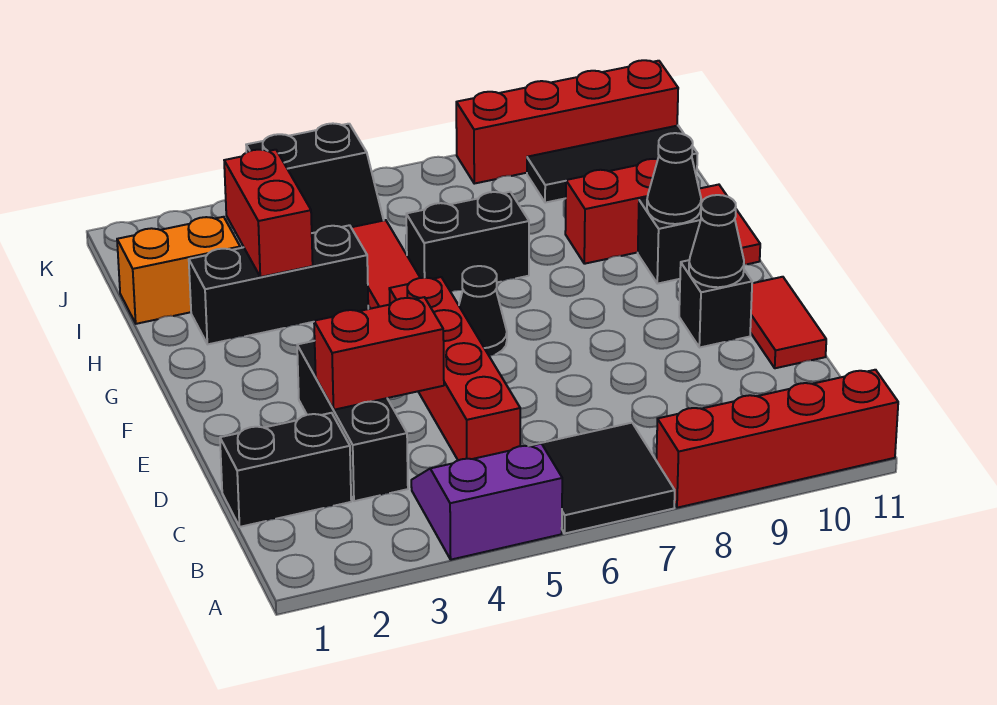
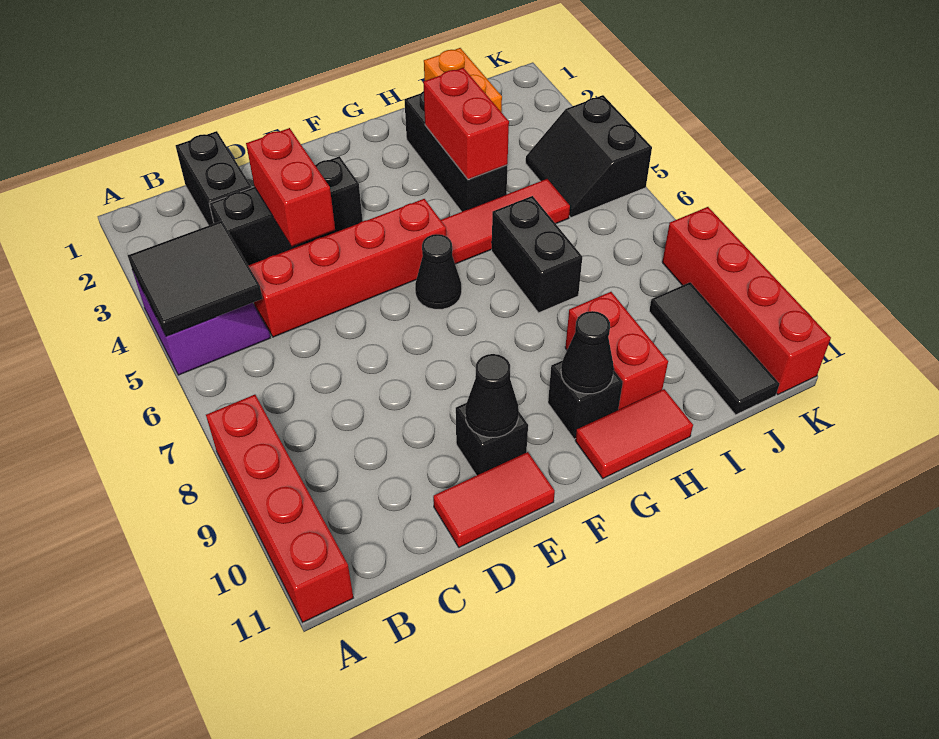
black tile A6:B7 level 1 -> black tile A4:B5 level 2
red brick H3:I3 level 2 -> red brick H3:H4 level 2

